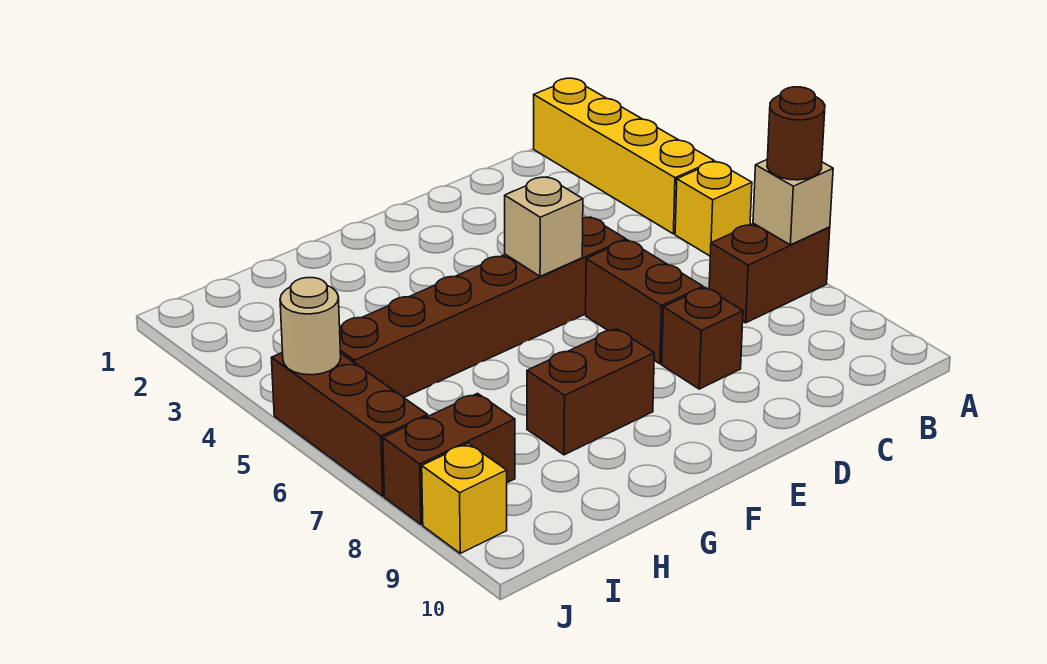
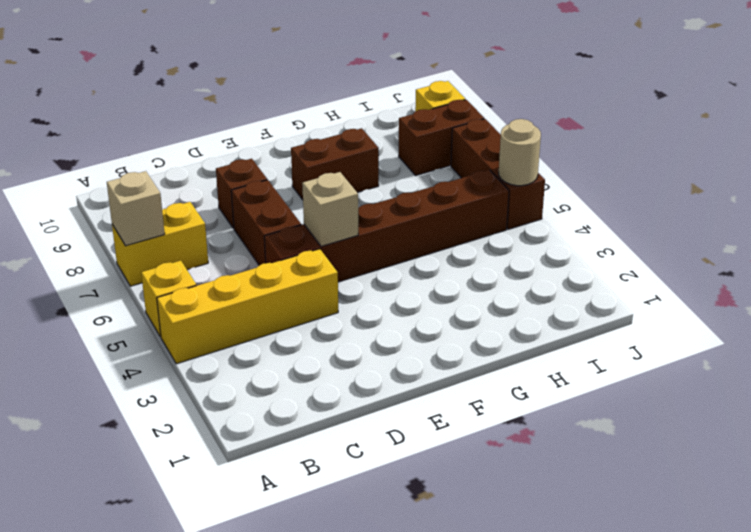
yellow brick A1:A4 level 1 -> yellow brick A4:D4 level 1
brown brick A7:B7 level 1 -> yellow brick A7:B7 level 1
brown round brick A7 level 3 -> none

